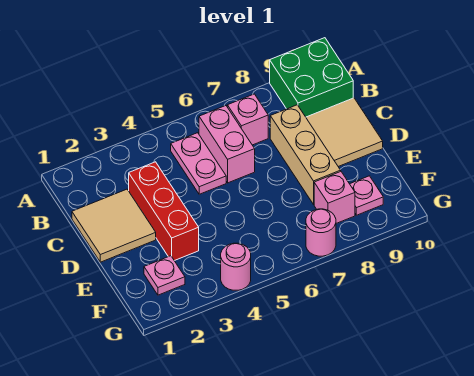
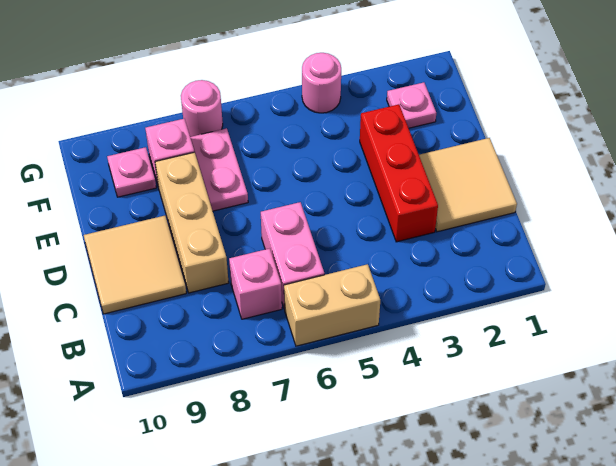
none -> tan brick A5:A6 level 1
green brick A9:B10 level 1 -> none
pink plate B5:C5 level 1 -> pink plate E7:F7 level 1

